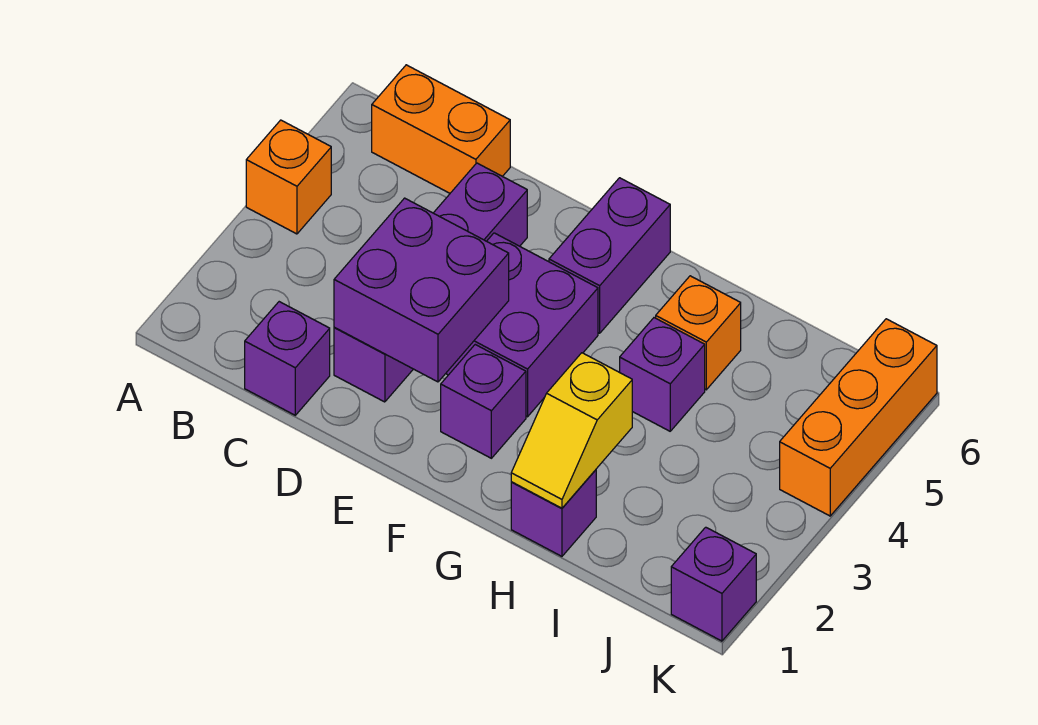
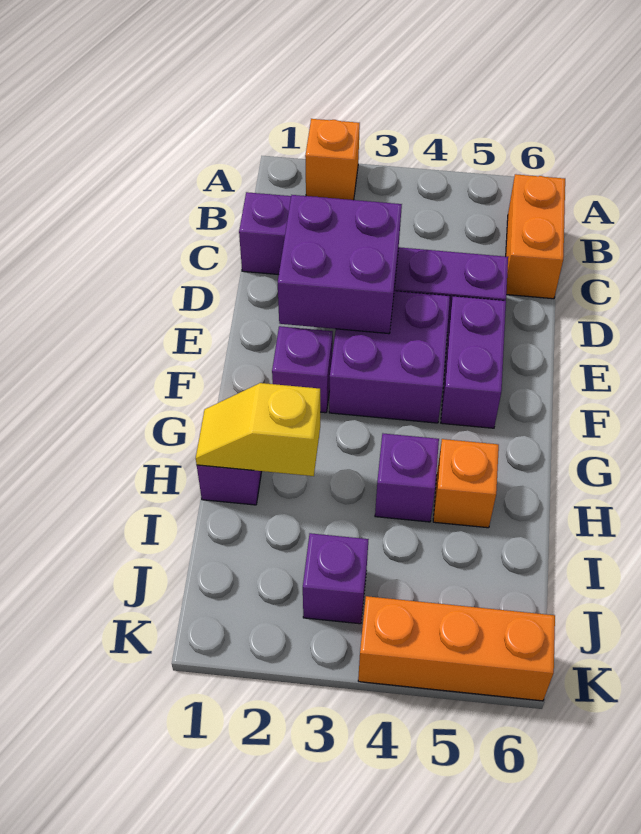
orange brick A4 level 1 -> orange brick A2 level 1
purple brick F5:F6 level 1 -> purple brick E5:F5 level 1
purple brick K1 level 1 -> purple brick J3 level 1

